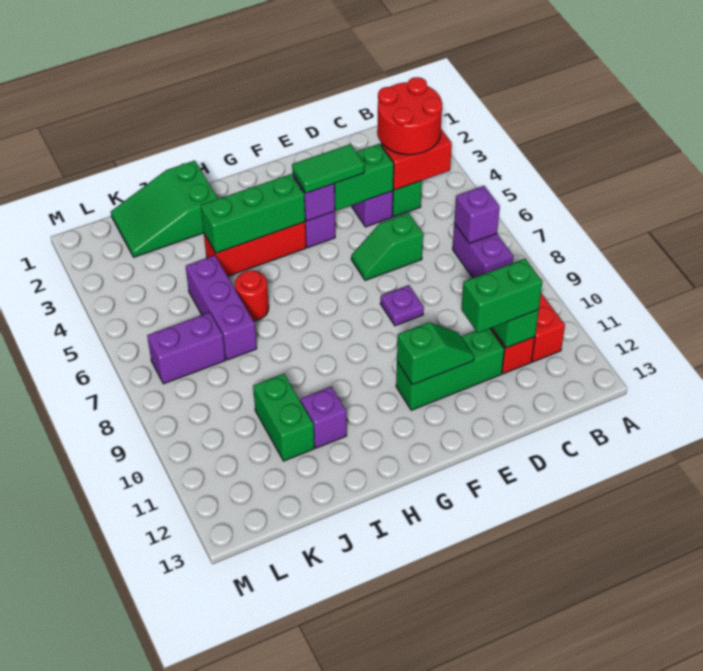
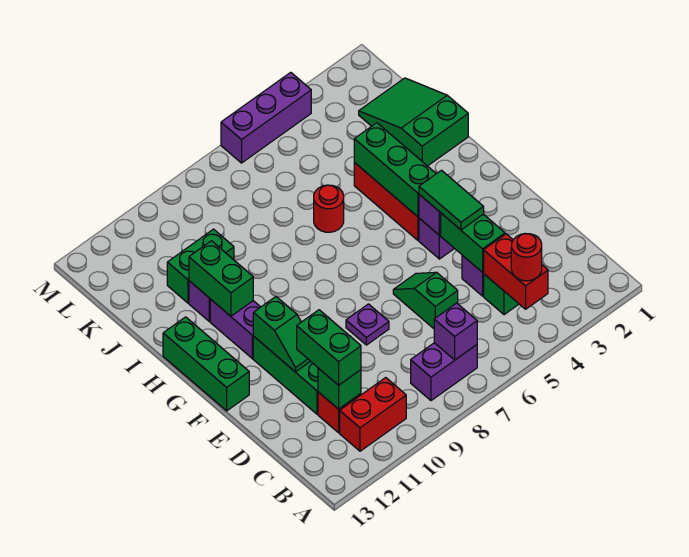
red round brick B3:C4 level 3 -> red round brick B4 level 3
none -> green brick F13:H13 level 1
none -> green brick H11:I11 level 2
purple brick J5:J7 level 1 -> purple brick M4:M6 level 1
purple brick K7:L7 level 1 -> purple brick G11:H11 level 1

